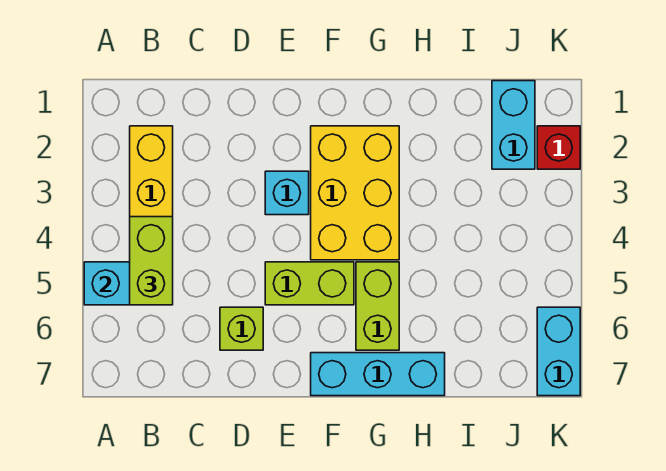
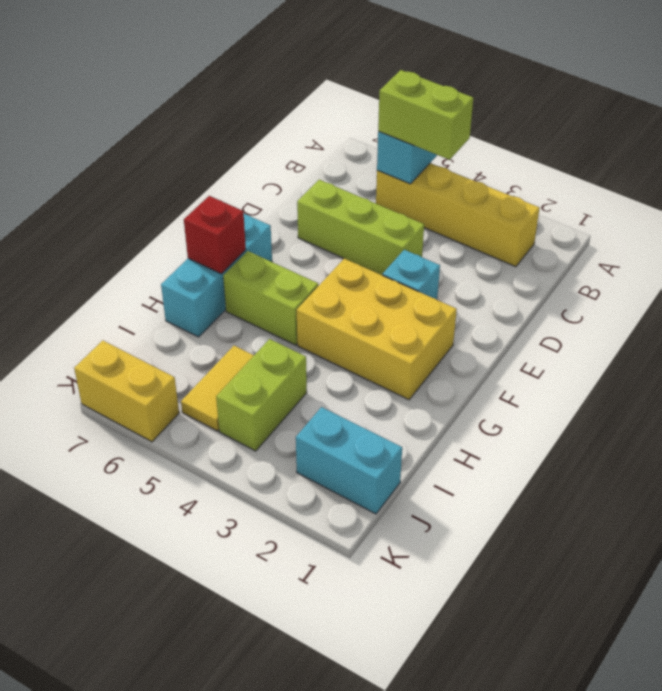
lime brick D6 level 1 -> lime brick D4:D6 level 1
lime brick E5:F5 level 1 -> lime brick I4:J4 level 1
none -> yellow tile I5:J5 level 1
red brick K2 level 1 -> red brick G7 level 2
cyan brick K6:K7 level 1 -> yellow brick K6:K7 level 1

